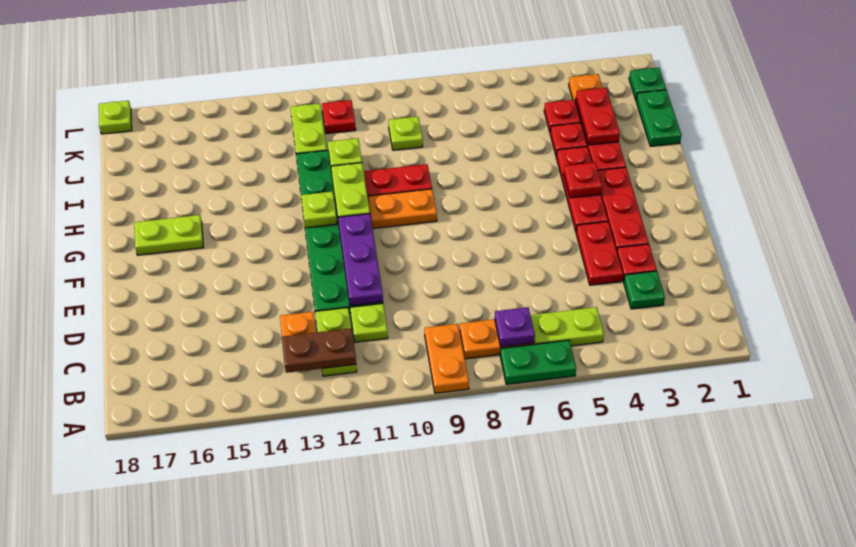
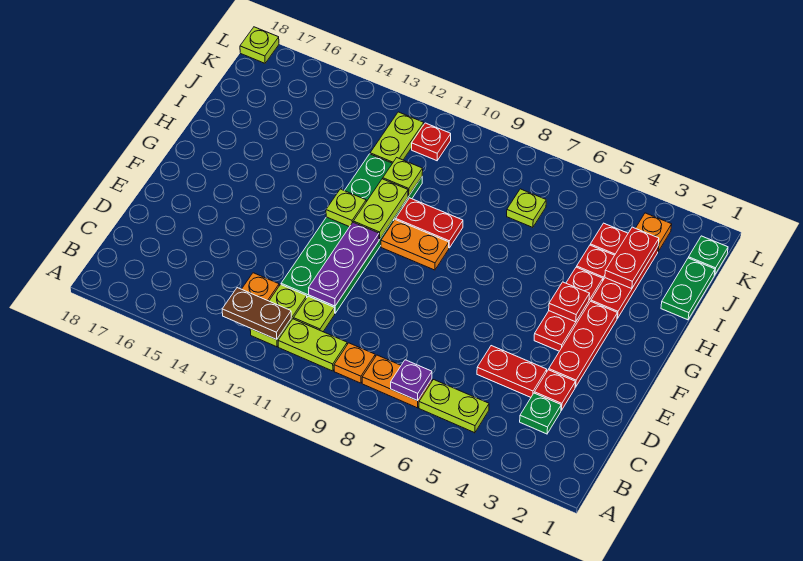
green plate A6:A7 level 1 -> none
orange plate A9:B9 level 1 -> orange plate B9 level 1
red plate D4:E4 level 1 -> red plate D4:D5 level 1
lime plate G16:G17 level 1 -> lime plate B10:B11 level 1
lime plate J9 level 1 -> lime plate J7 level 1

